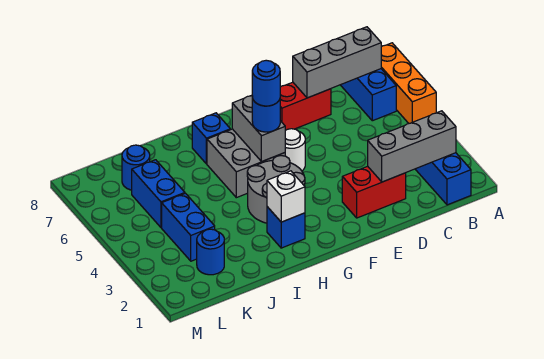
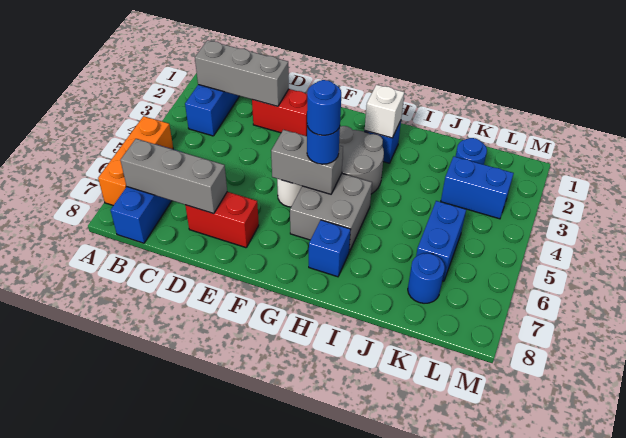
grey brick G5:G6 level 2 -> grey brick F5:G5 level 2
blue brick K3:K4 level 1 -> blue brick K3:L3 level 1

